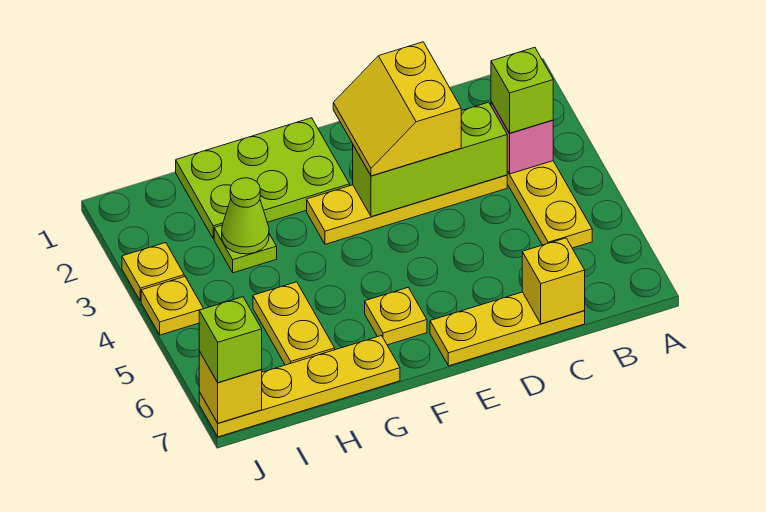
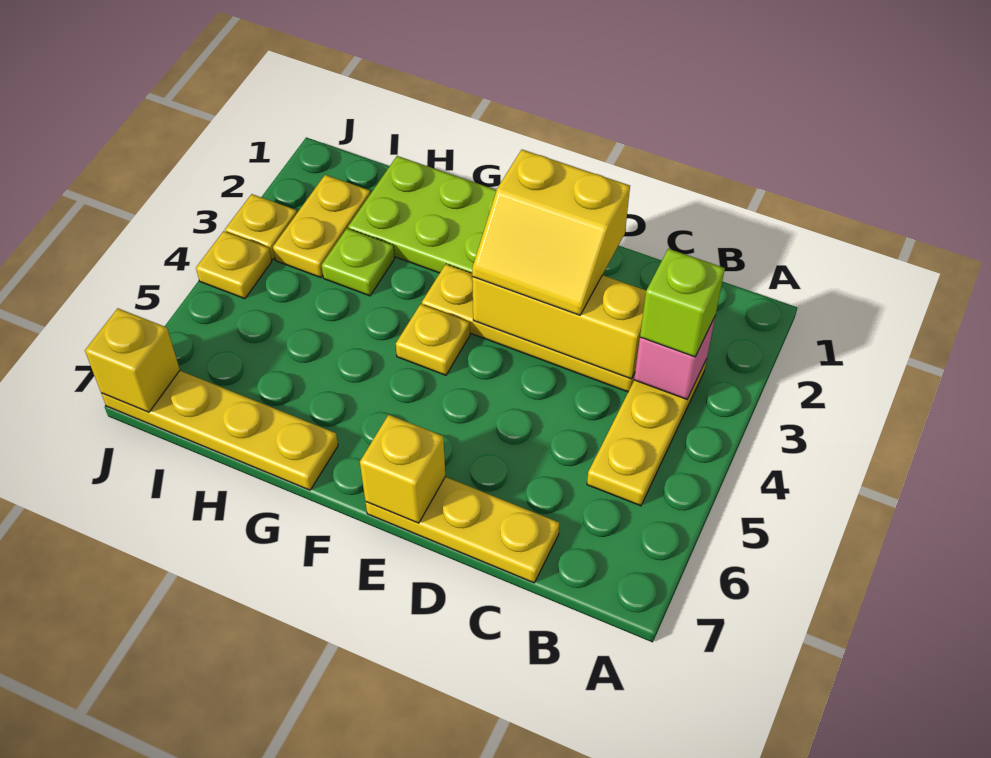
lime brick C3:E3 level 2 -> yellow brick C3:E3 level 2
yellow brick C7 level 2 -> yellow brick E7 level 2
yellow slope D2:E3 level 3 top D -> yellow slope D2:E3 level 3 top 2
yellow plate F6 level 1 -> yellow plate F4 level 1
lime cone H3 level 2 -> none
yellow plate H5:H6 level 1 -> yellow plate I2:I3 level 1
lime brick J7 level 3 -> none

